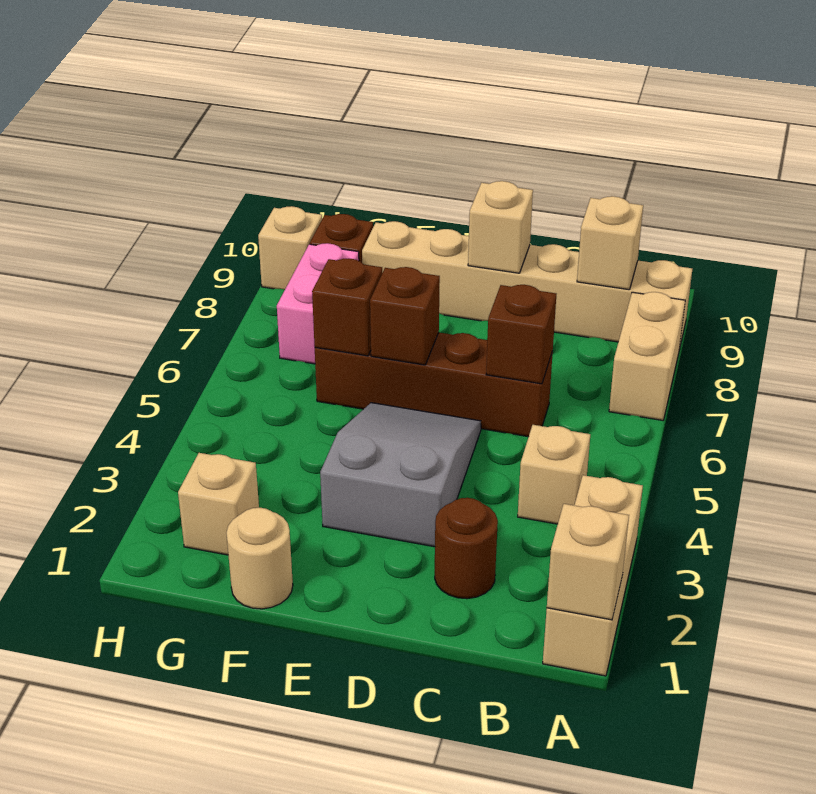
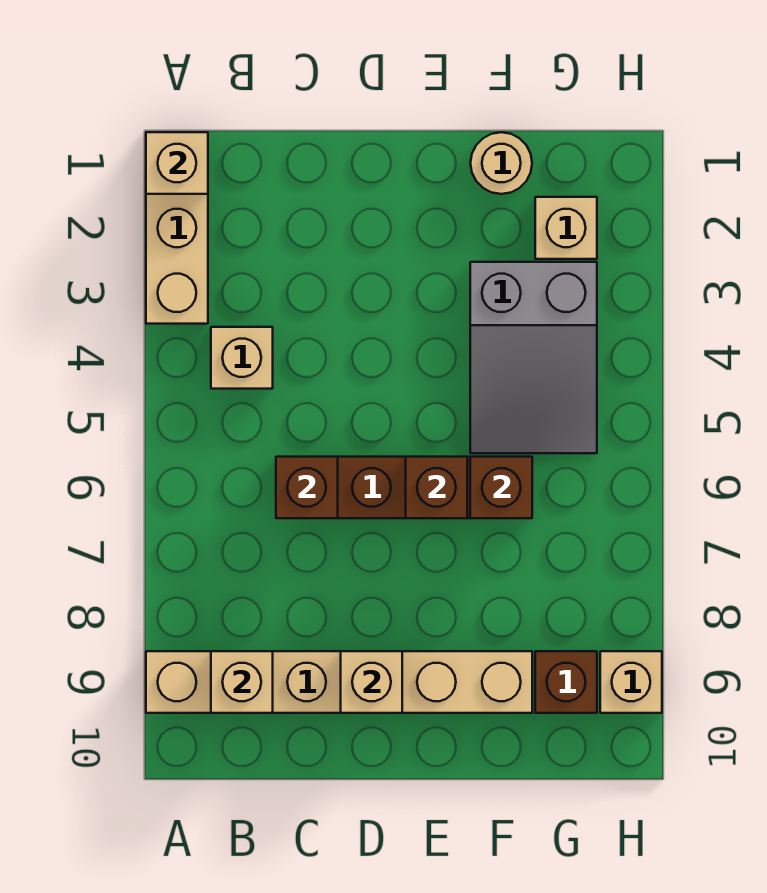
tan brick A7:A8 level 1 -> none
brown round brick C2 level 1 -> none
grey slope D3:E5 level 1 top 3 -> grey slope F3:G5 level 1 top 3
pink brick G7:G8 level 1 -> none

